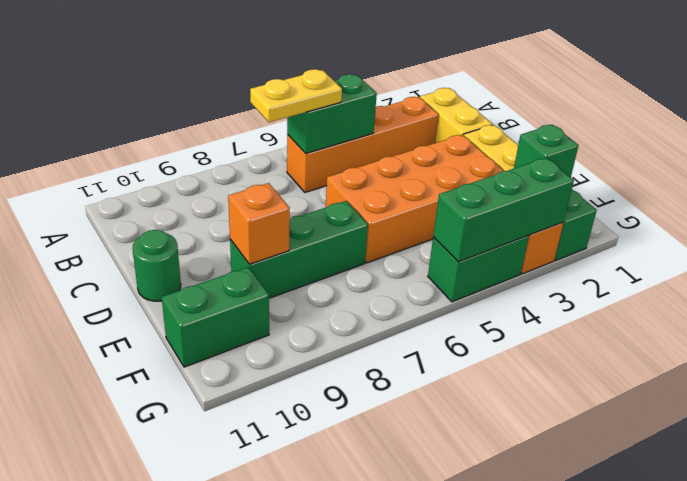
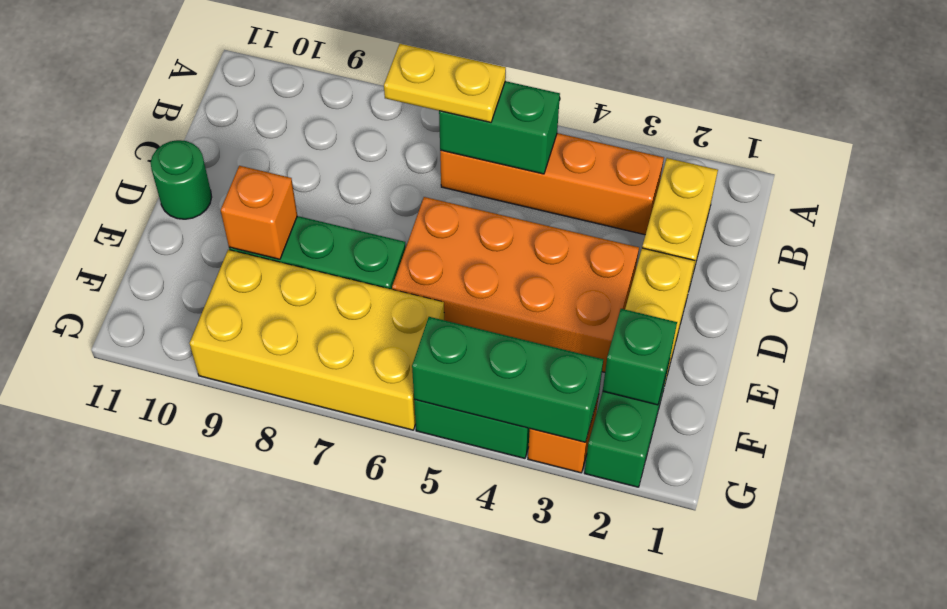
none -> yellow brick F6:G9 level 1
green brick F10:F11 level 1 -> none

